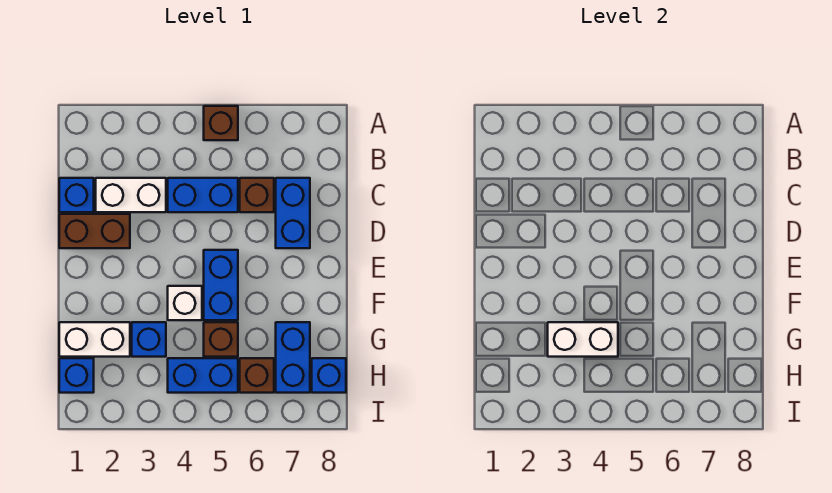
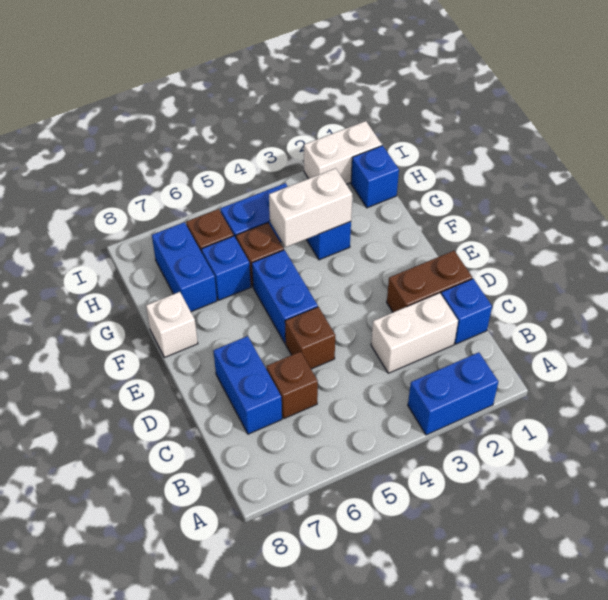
brown brick A5 level 1 -> brown brick D5 level 1
blue brick C4:C5 level 1 -> blue brick A2:A3 level 1
white brick F4 level 1 -> white brick F8 level 1
white brick G1:G2 level 1 -> white brick I1:I2 level 1
blue brick H8 level 1 -> blue brick G6 level 1

